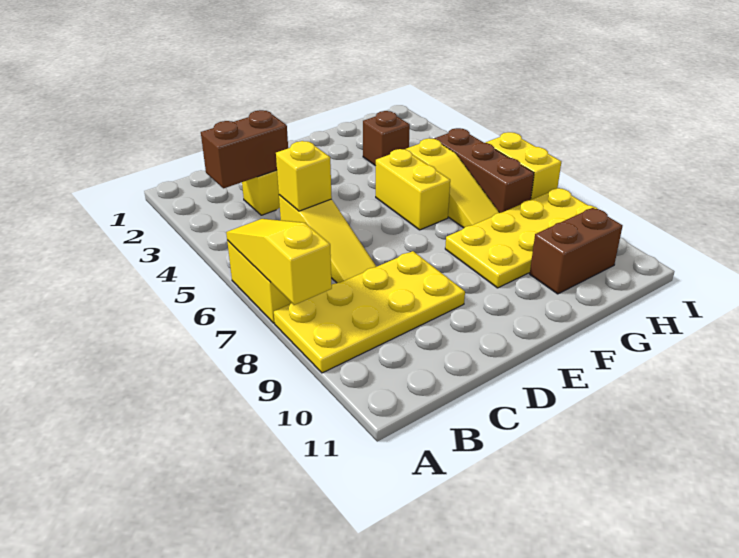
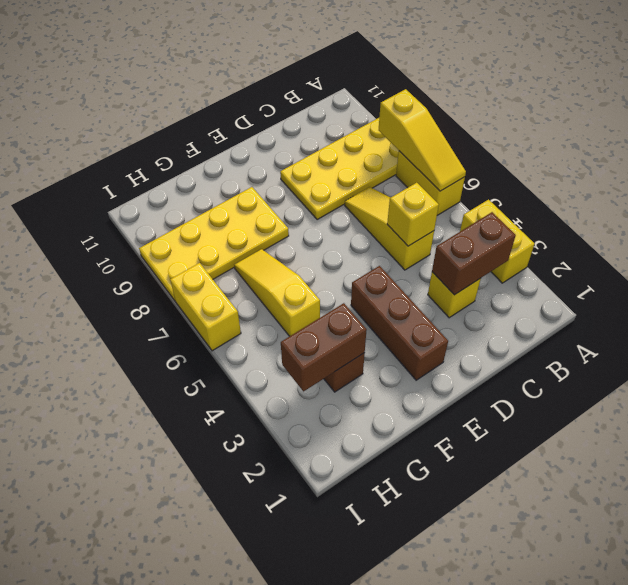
yellow brick F5:F6 level 1 -> yellow brick A3:A4 level 1
brown brick G10:H10 level 1 -> brown brick G3:H3 level 2
brown brick H5:H7 level 1 -> brown brick E2:E4 level 1

